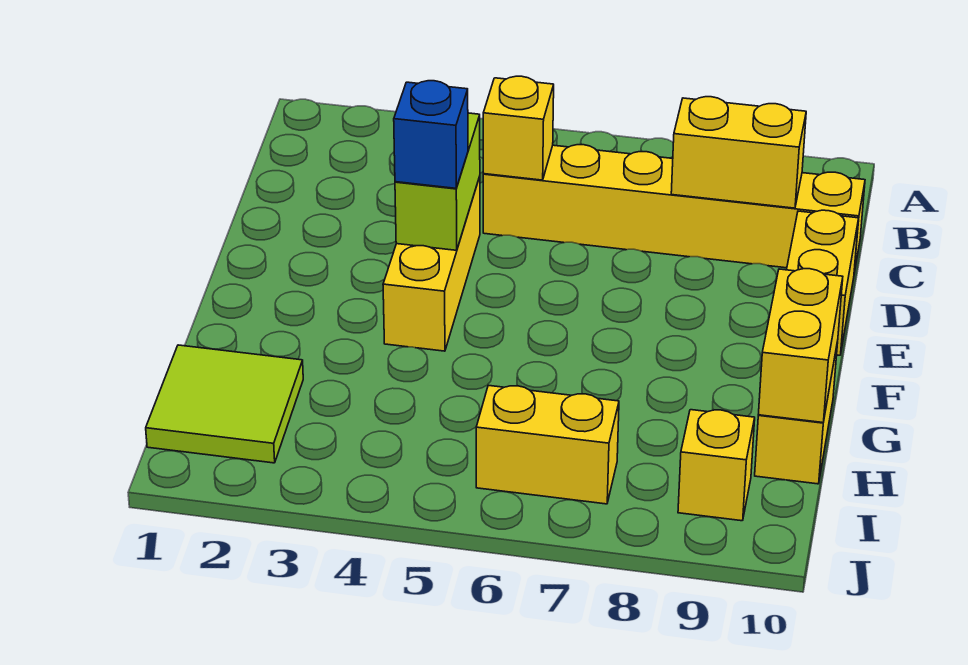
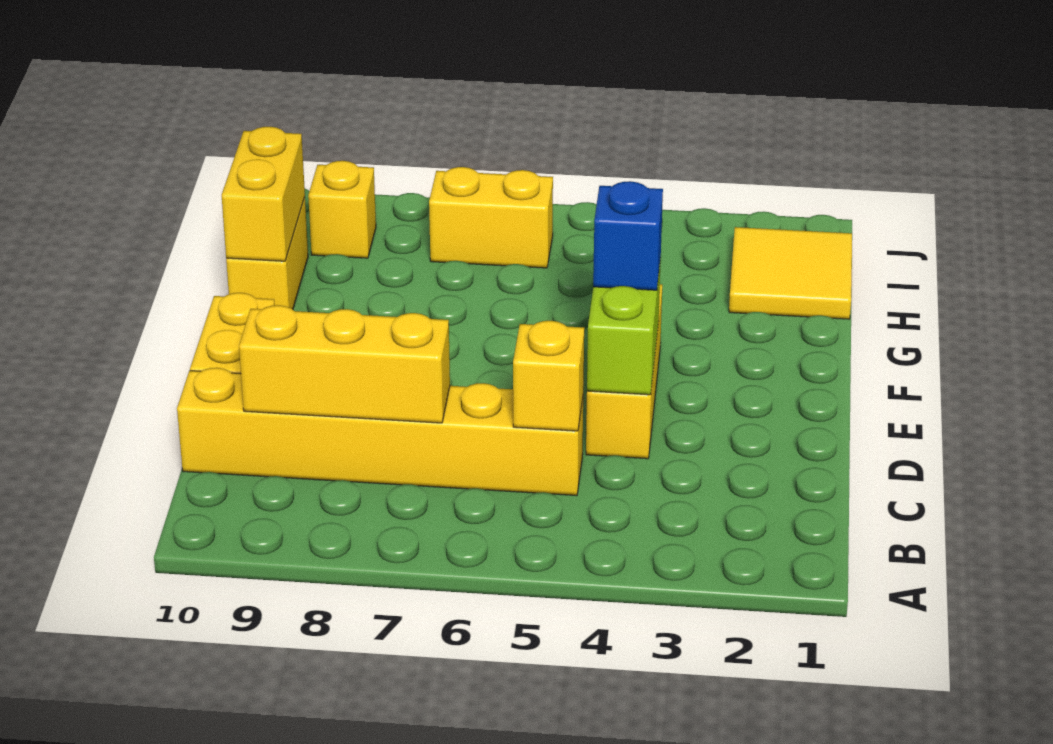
yellow brick C8:C9 level 2 -> yellow brick C7:C9 level 2
lime tile H1:I2 level 1 -> yellow tile H1:I2 level 1

